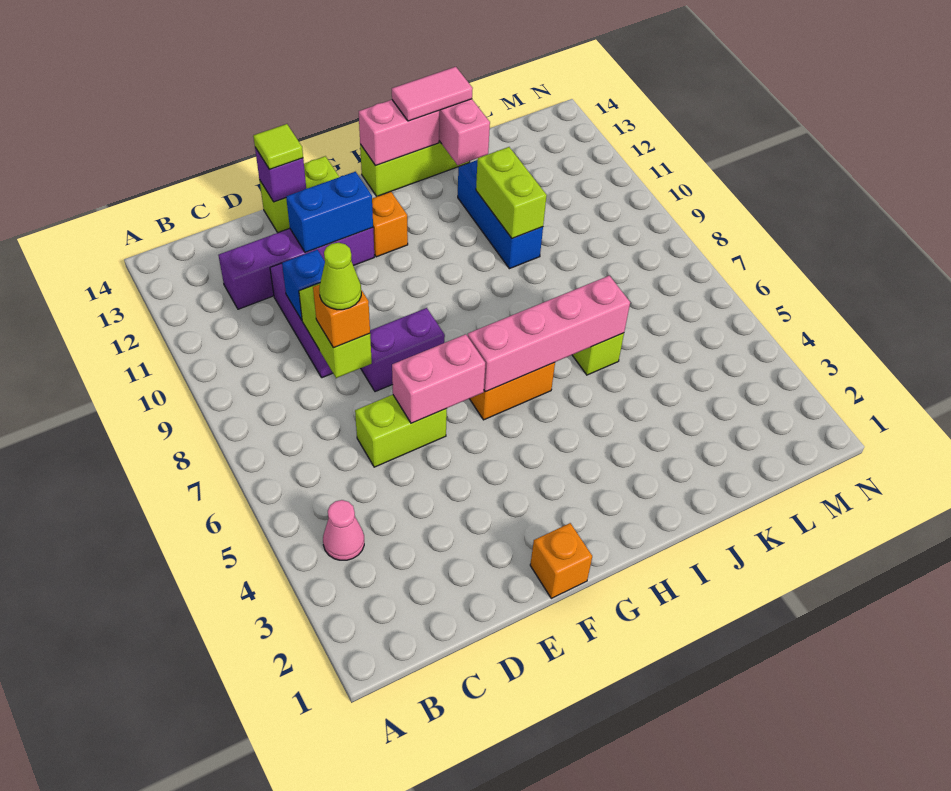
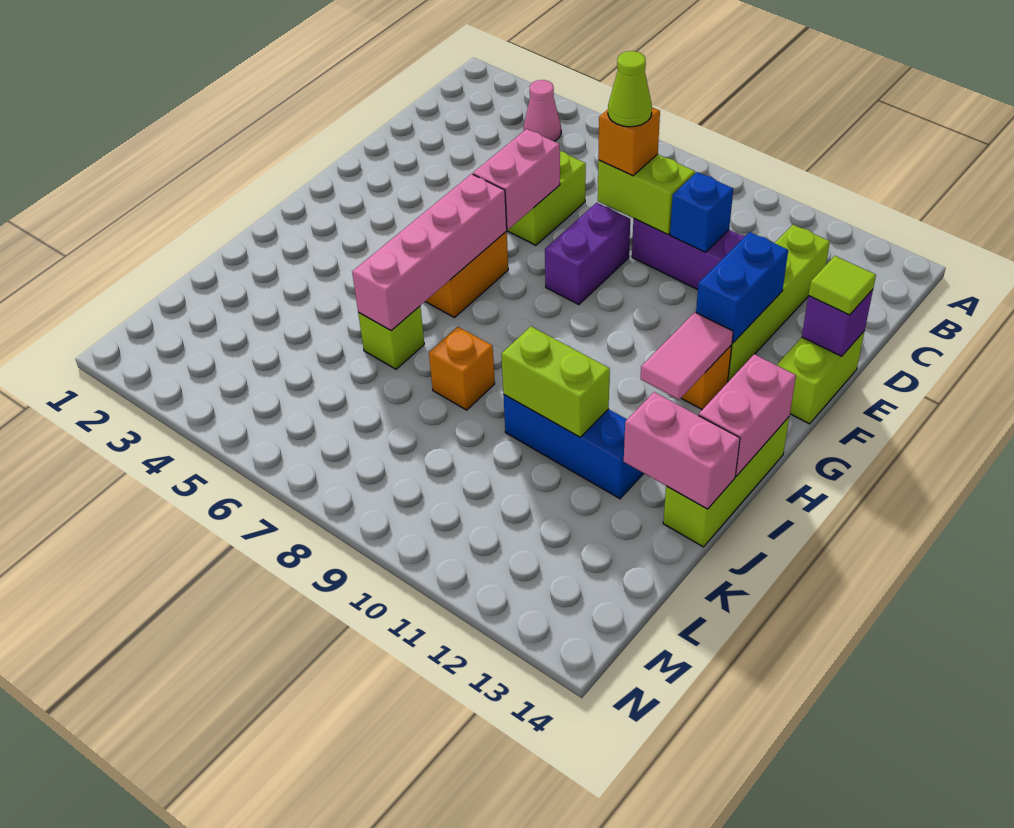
purple brick C12:F12 level 1 -> lime brick C12:F12 level 1
orange brick F1 level 1 -> orange brick J8 level 1
pink tile I14:J14 level 3 -> pink tile G12:H12 level 2

